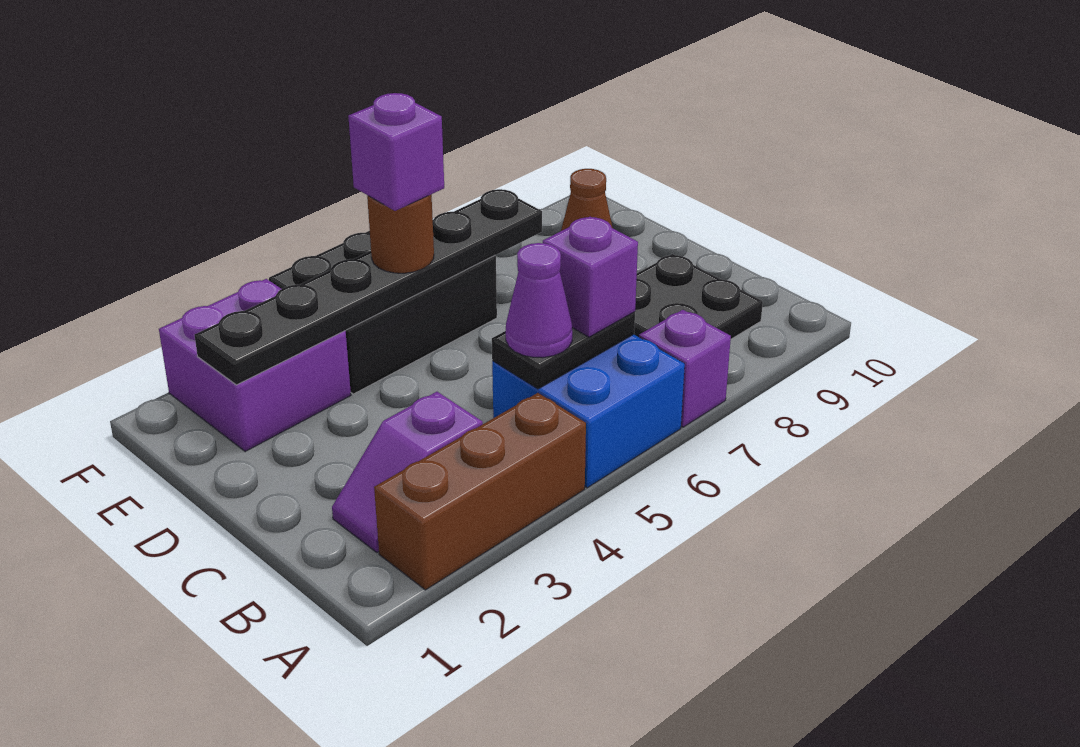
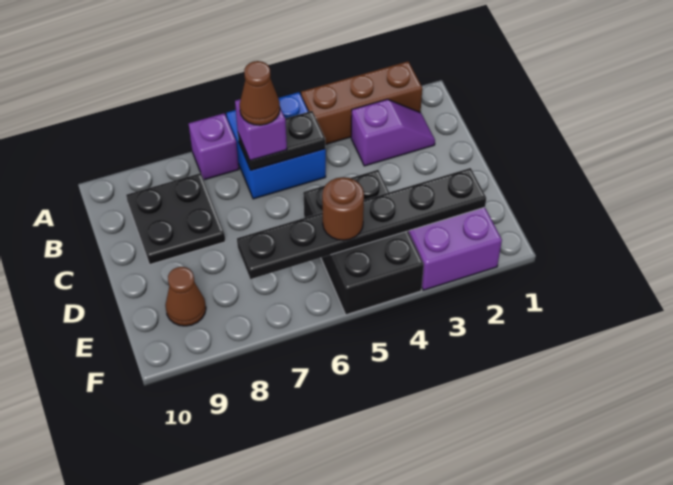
purple cone B5 level 3 -> none
none -> brown cone B6 level 4
black brick E4:F6 level 1 -> black brick D4:F5 level 1
purple brick E5 level 4 -> none

